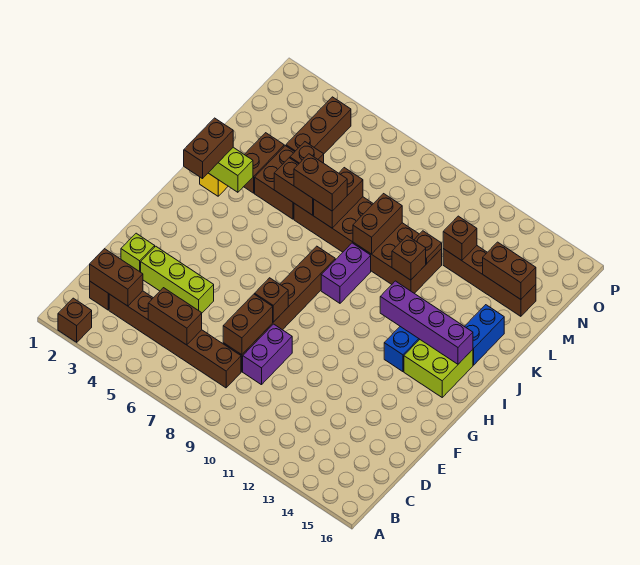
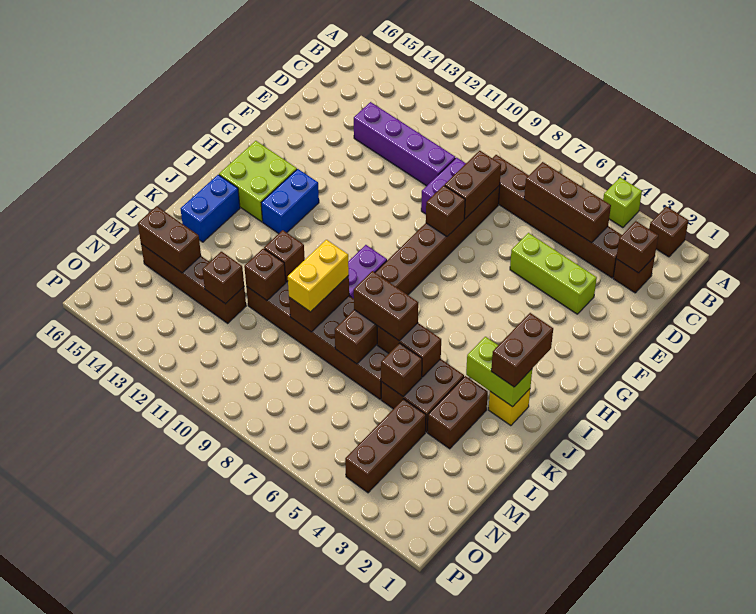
brown brick C2:C3 level 2 -> brown brick C2 level 2
brown brick C5:C6 level 2 -> brown brick C4:C6 level 2
lime brick E2 level 1 -> lime brick A4 level 1
purple brick I12:I15 level 2 -> purple brick D10:D13 level 1
none -> yellow brick K9:L9 level 3
brown plate L11 level 2 -> brown brick L11 level 2

